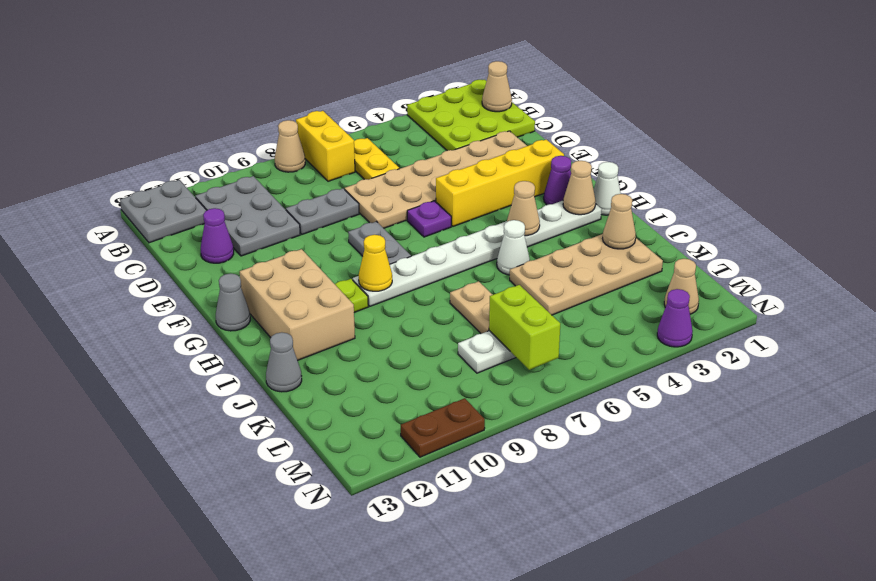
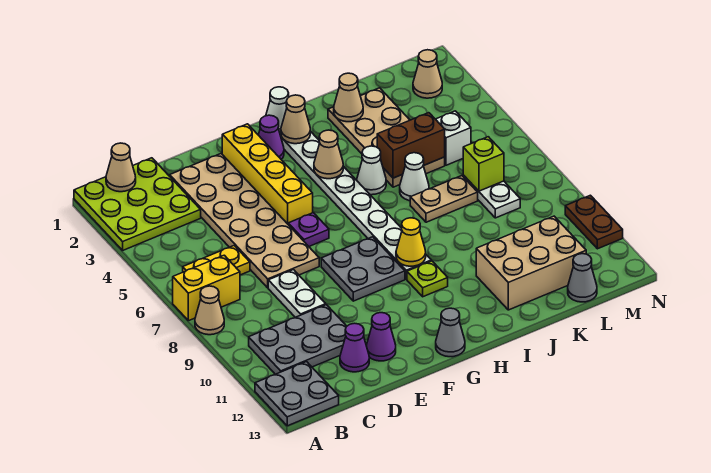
grey plate D8:D9 level 1 -> white plate D8:D9 level 1
grey plate F8:G8 level 1 -> grey plate F8:G9 level 1
tan brick G11:I12 level 1 -> tan brick J11:L12 level 1
none -> brown brick J5:K5 level 2
none -> white cone J6 level 1
grey cone J13 level 1 -> grey cone L13 level 1
none -> white brick L5 level 1
lime brick L7:M7 level 2 -> lime brick L7 level 2
purple cone N3 level 1 -> purple cone E12 level 1

